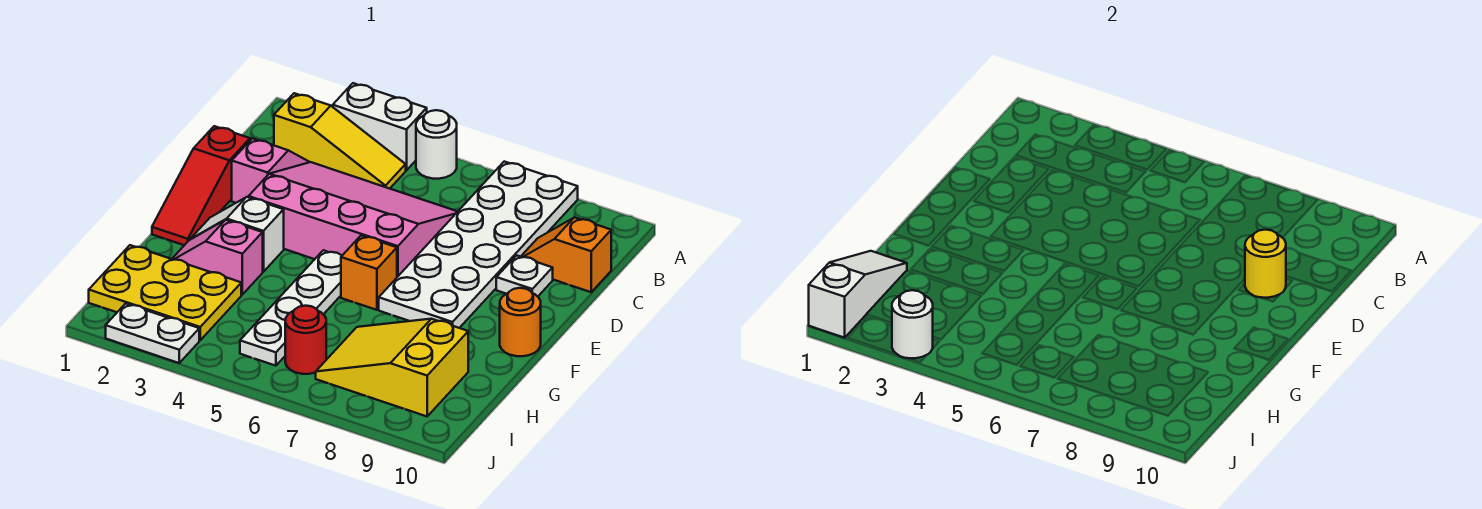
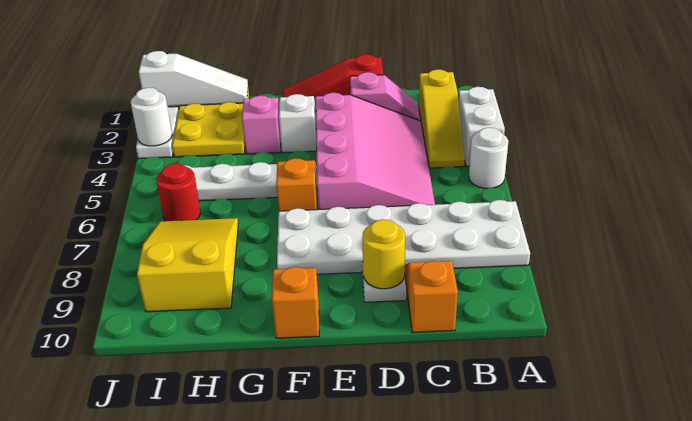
orange round brick F10 level 1 -> orange brick F10 level 1

